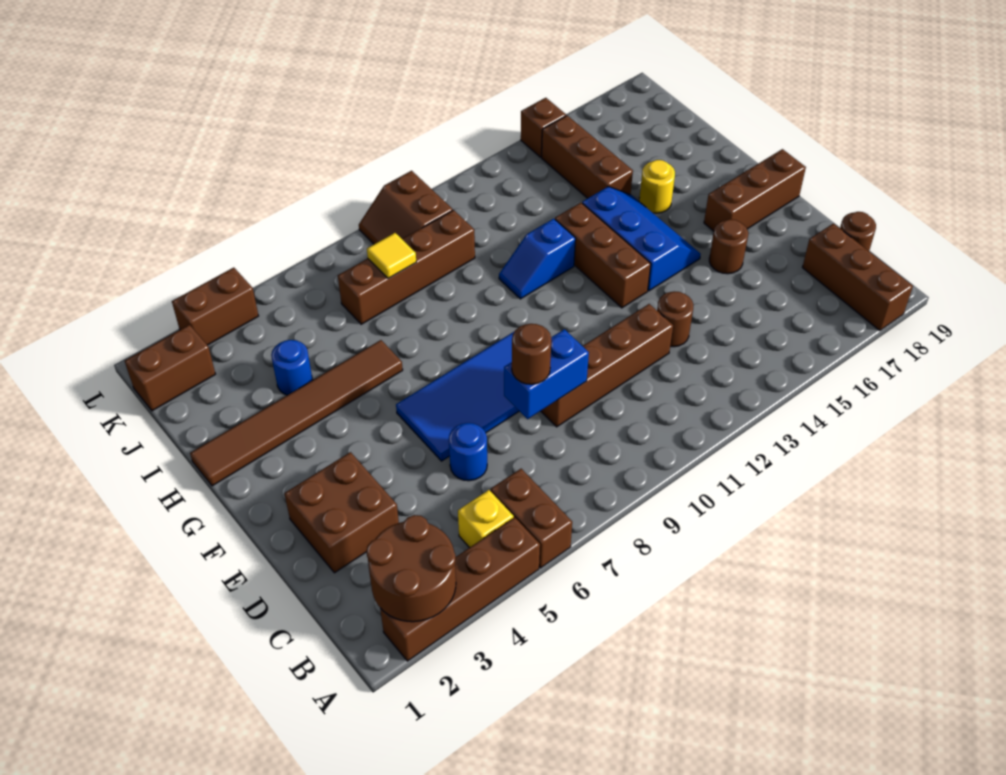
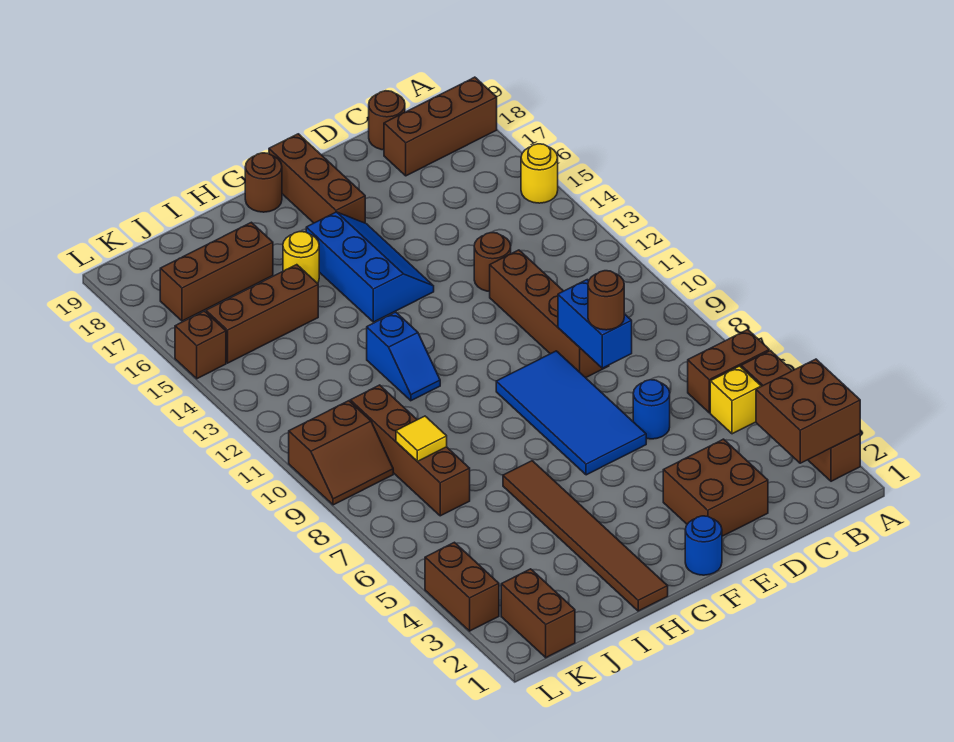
brown round brick A2:B3 level 2 -> brown brick A2:B3 level 2
none -> yellow round brick A15 level 1
brown round brick E16 level 1 -> brown round brick G19 level 1
brown brick F13:H13 level 1 -> brown brick I17:K17 level 1
blue slope F14:H15 level 1 top 14 -> blue slope F14:G16 level 1 top G
blue round brick I4 level 1 -> blue round brick F1 level 1

